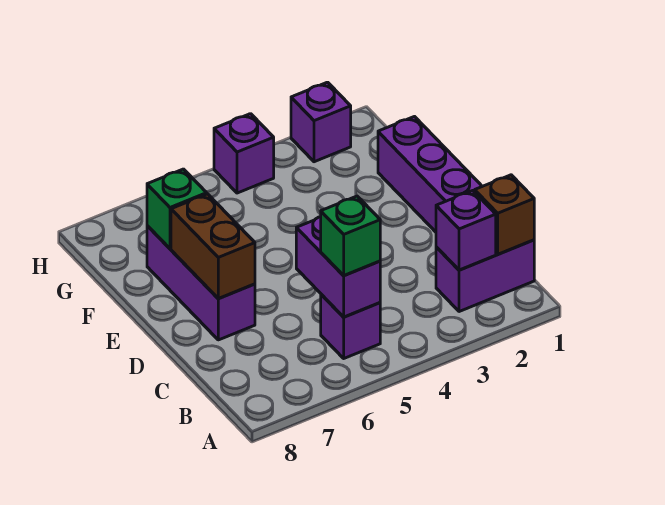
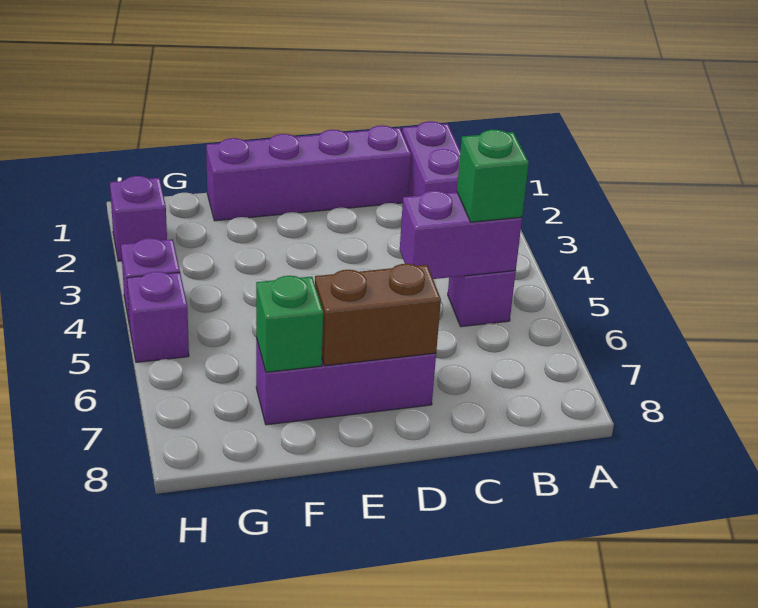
brown brick B1 level 2 -> none
purple brick B2 level 2 -> purple brick H5 level 1

